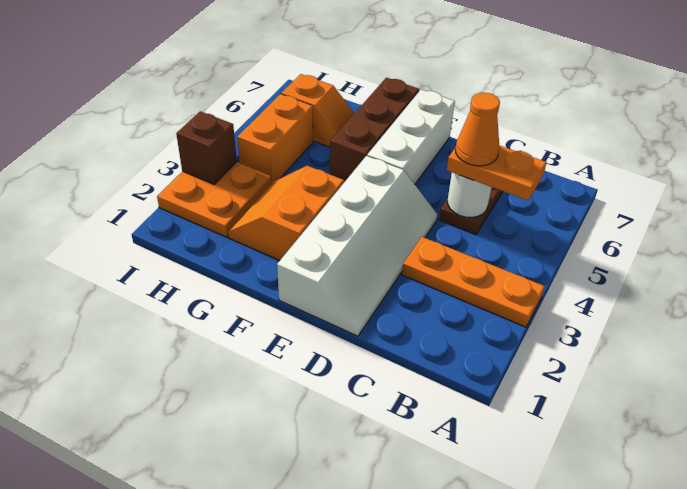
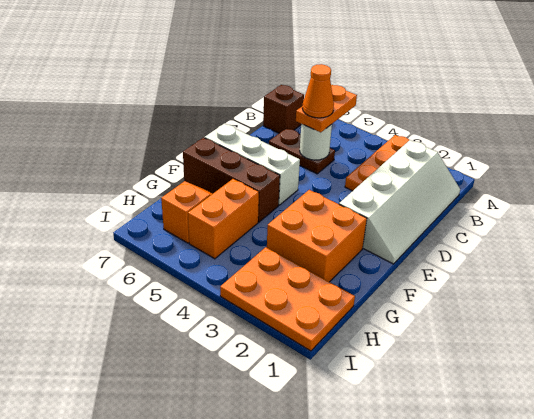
white slope D1:E4 level 1 top E -> white slope B1:E2 level 1 top 2
orange slope F2:G3 level 1 top F -> orange brick F2:G3 level 1
orange plate H2:I3 level 1 -> orange plate H1:I3 level 1
orange brick H4:H5 level 1 -> orange brick G5:H5 level 1
brown brick I3 level 2 -> brown brick B7 level 1

